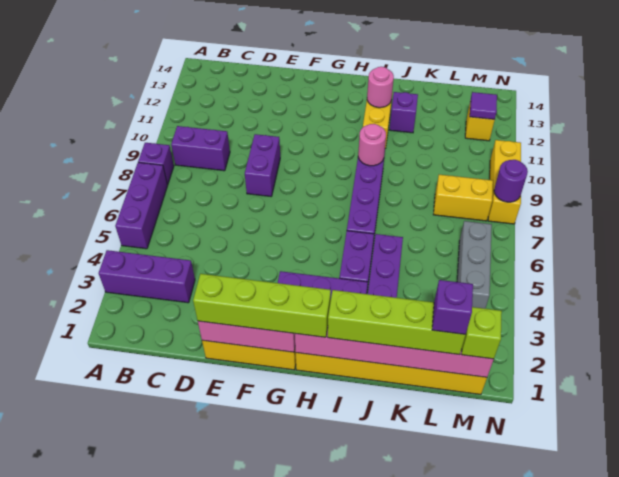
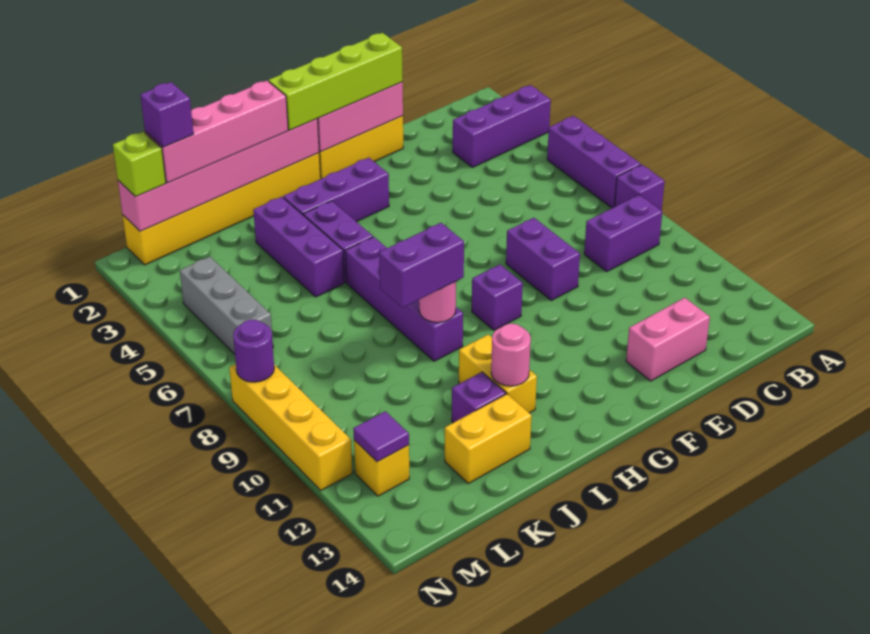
none -> pink brick D13:E13 level 1
none -> purple brick G9 level 1
lime brick I1:L1 level 3 -> pink brick I1:L1 level 3
none -> purple brick I9:J9 level 3
yellow brick L8:M8 level 1 -> yellow brick J13:K13 level 1
yellow brick N8:N10 level 1 -> yellow brick N8:N11 level 1

